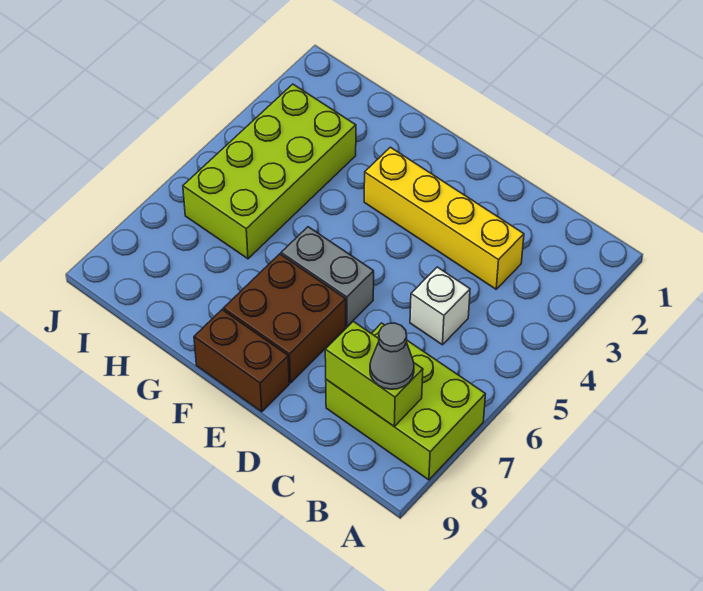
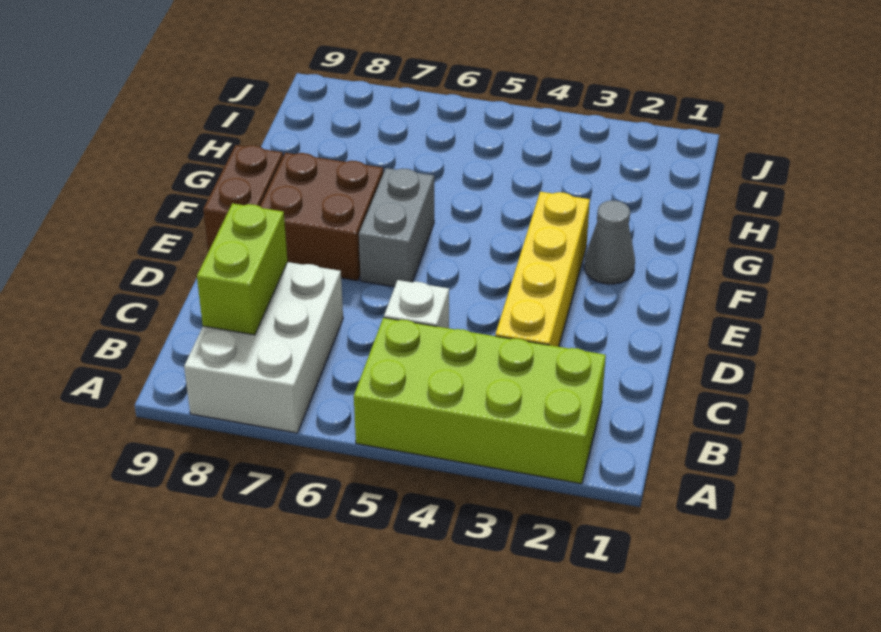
lime brick A7:C8 level 1 -> white brick A7:C8 level 1
grey cone B8 level 3 -> grey cone F2 level 1
lime brick H3:I6 level 1 -> lime brick A2:B5 level 1

